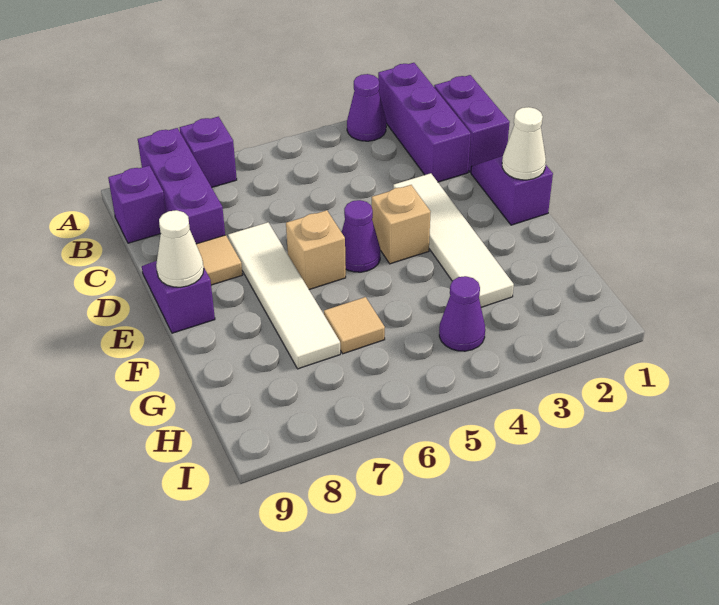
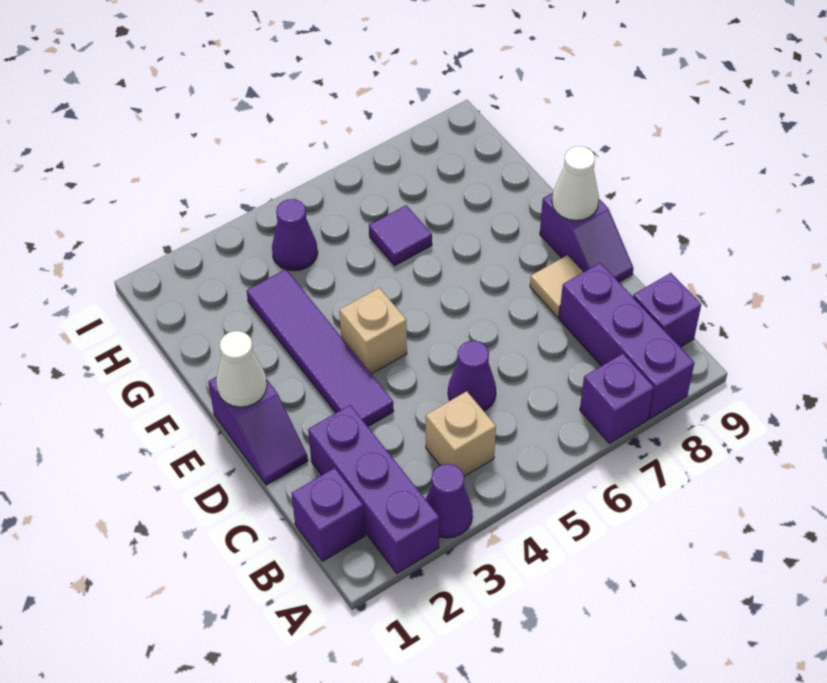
purple brick B1:C1 level 1 -> purple brick B1 level 1
white tile D3:G3 level 1 -> purple tile D3:G3 level 1
white tile D7:G7 level 1 -> none
purple cone E5 level 1 -> purple cone C5 level 1
tan brick E6 level 1 -> tan brick B4 level 1
tan tile G6 level 1 -> purple tile G6 level 1

